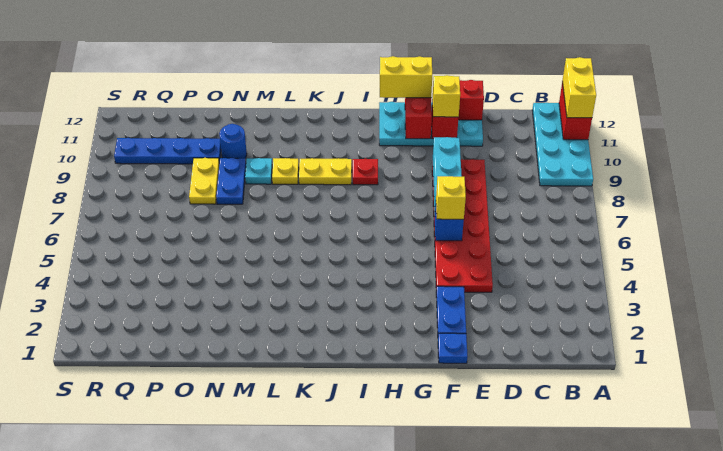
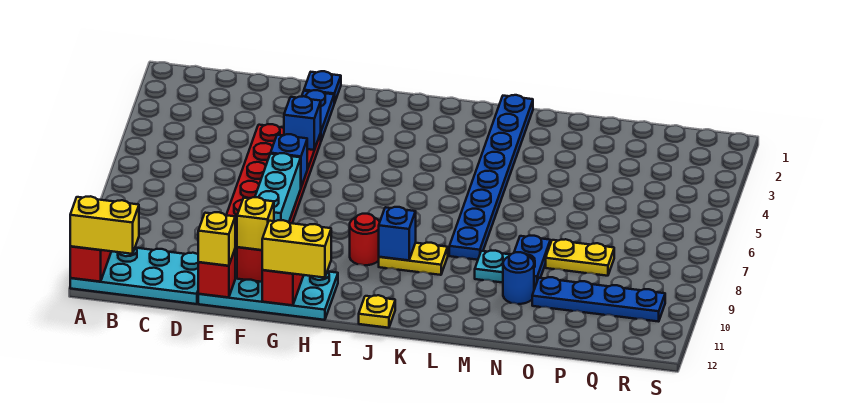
cyan plate A9:B12 level 1 -> cyan plate A11:D12 level 1
yellow brick A11:A12 level 3 -> yellow brick A12:B12 level 3
none -> blue brick F4 level 2
yellow brick F6 level 3 -> yellow brick E12 level 3
red plate I9 level 1 -> red round brick I9 level 1
none -> blue brick J9 level 2
none -> blue plate L1:L8 level 1
yellow plate L9 level 1 -> yellow plate J12 level 1
yellow plate O8:O9 level 1 -> yellow plate O8:P8 level 1

